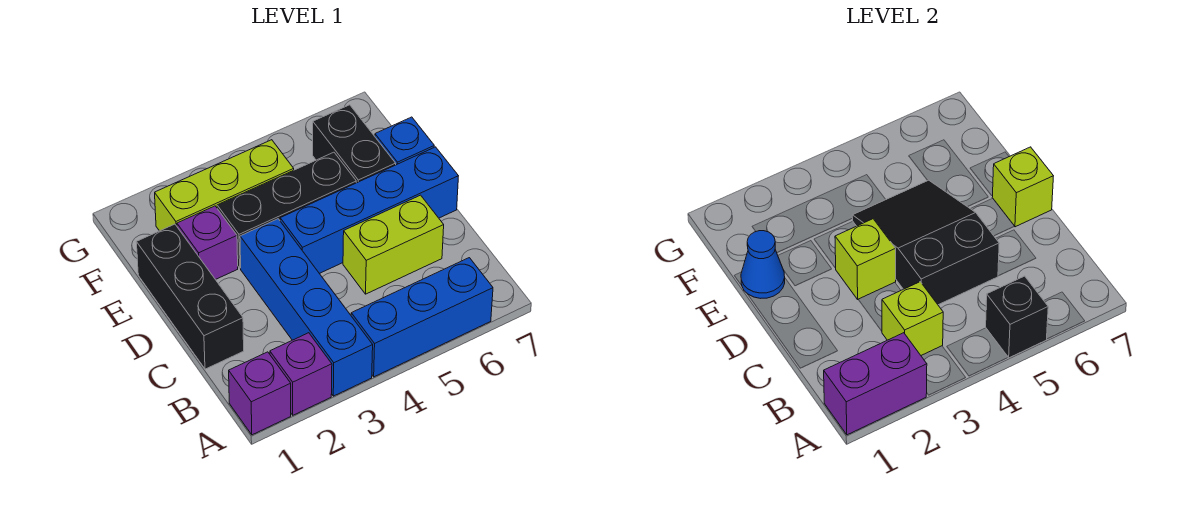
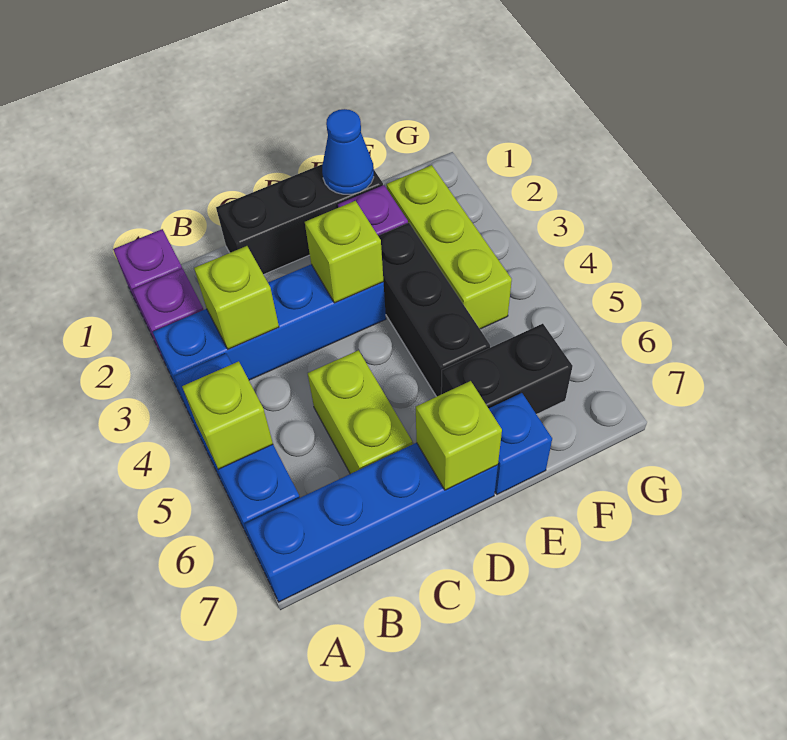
purple brick A1:A2 level 2 -> none
black brick A5 level 2 -> lime brick A5 level 2
black slope C4:E5 level 2 top C -> none
blue brick D4:D7 level 1 -> blue brick A7:D7 level 1

